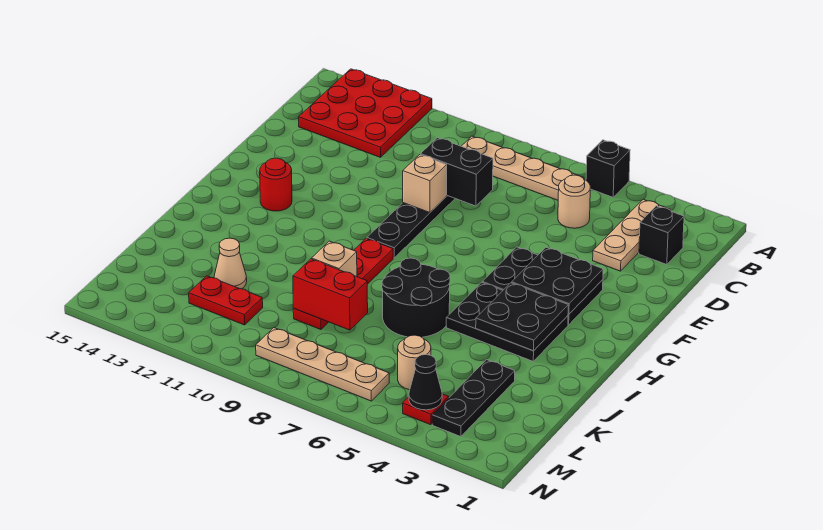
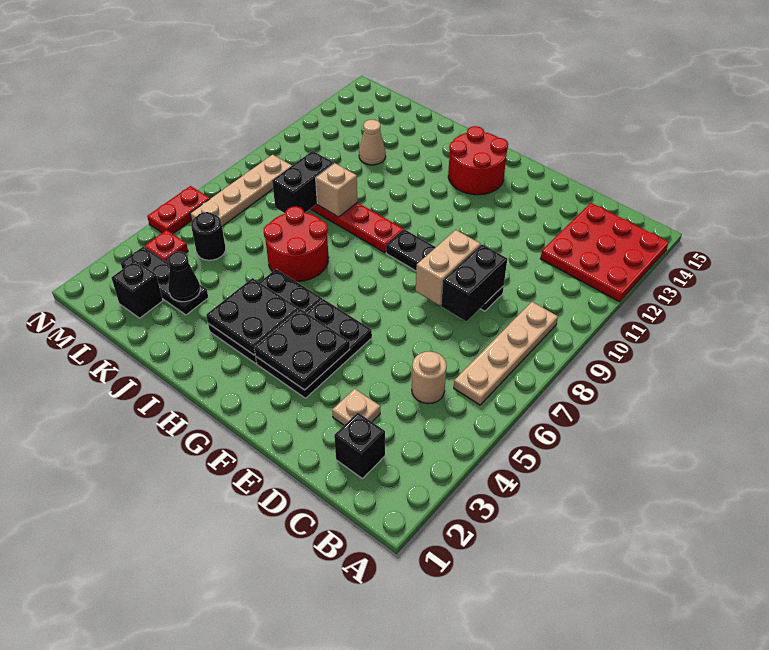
black brick A5 level 1 -> black brick L2 level 1
tan plate B3:D3 level 1 -> tan plate D3 level 1
tan brick E9 level 2 -> tan brick E8:E9 level 2
red round brick G13 level 1 -> red round brick G13:H14 level 1
black round brick I6:J7 level 1 -> red round brick I6:J7 level 1
red brick K8:K9 level 2 -> black brick K8:K9 level 2
tan round brick L5 level 1 -> black round brick L5 level 1
red plate L11:L12 level 1 -> red plate N5:N6 level 1
black cone M4 level 2 -> black cone K3 level 2

